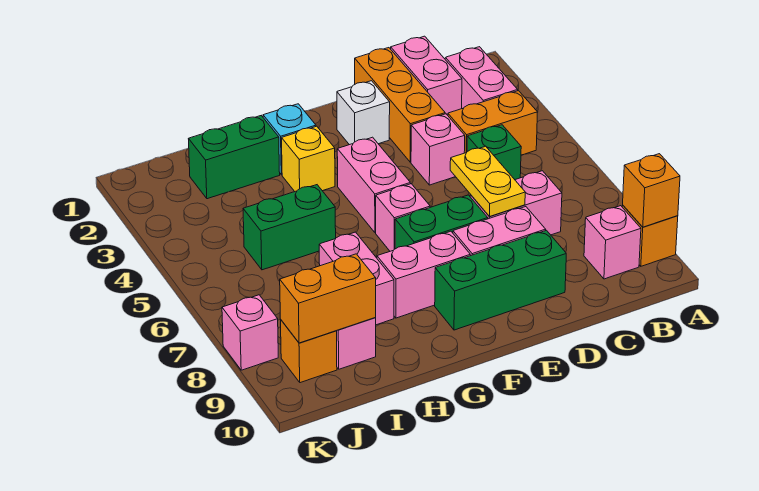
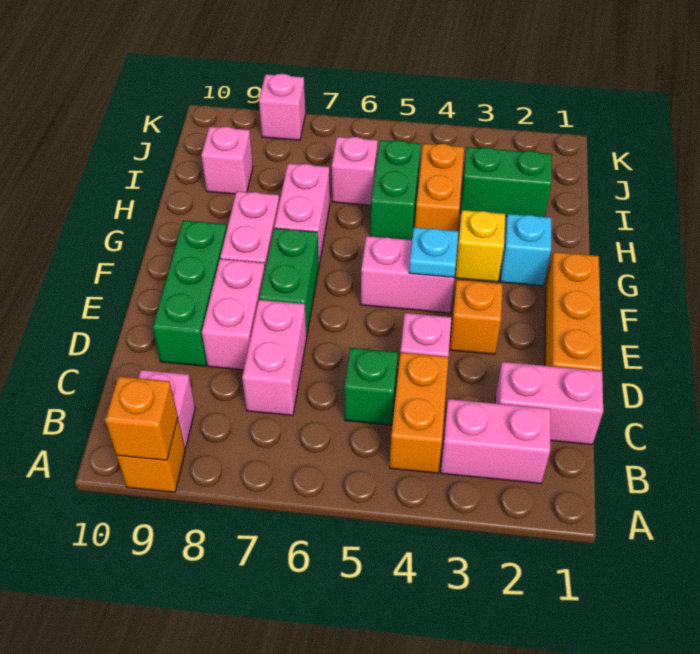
orange brick D1:D3 level 1 -> orange brick D1:F1 level 1
yellow plate D6:D7 level 2 -> none
white brick E2 level 1 -> none
none -> cyan plate F4 level 2
pink brick F6 level 1 -> pink brick I6 level 1
green brick H2:I2 level 1 -> green brick I2:I3 level 1
pink brick H7:H8 level 1 -> pink brick G7:H7 level 1
orange brick I9:J9 level 2 -> orange brick H4:I4 level 1
orange brick J9 level 1 -> orange brick E3 level 1

